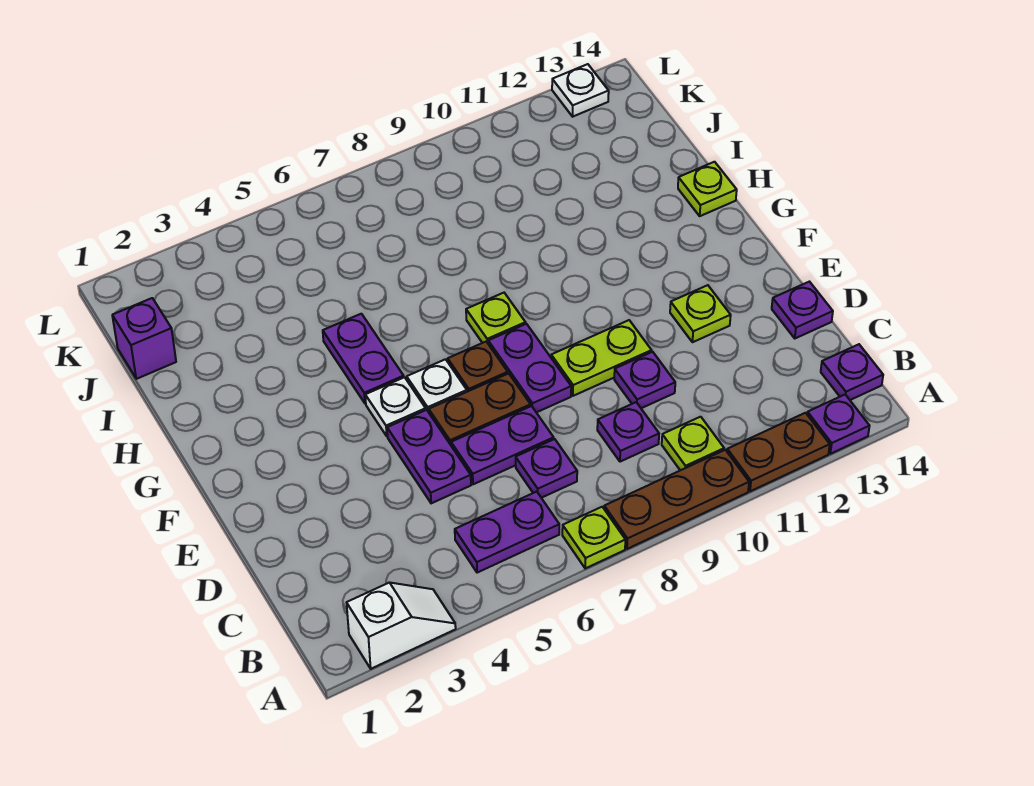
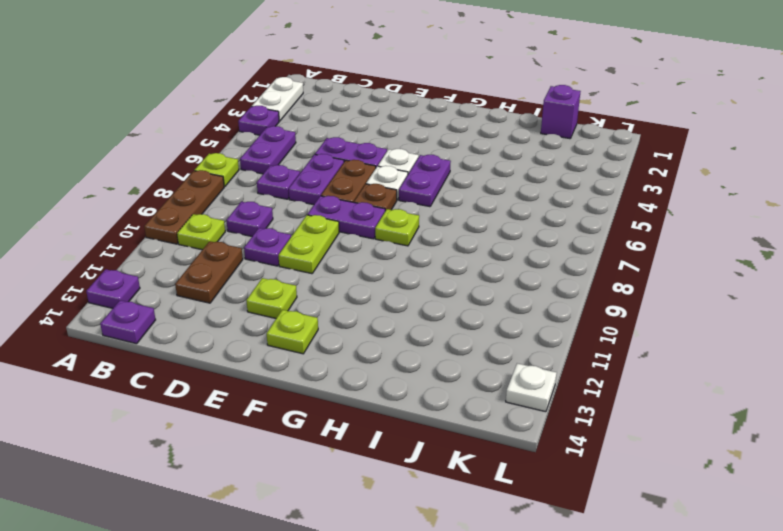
white slope A2:A3 level 1 top 2 -> white plate A2:A3 level 1
brown plate A11:A12 level 1 -> brown plate C11:C12 level 1
purple plate D14 level 1 -> purple plate A4 level 1
purple plate G5:H5 level 1 -> purple plate G5:G6 level 1
lime plate H14 level 1 -> lime plate F13 level 1

